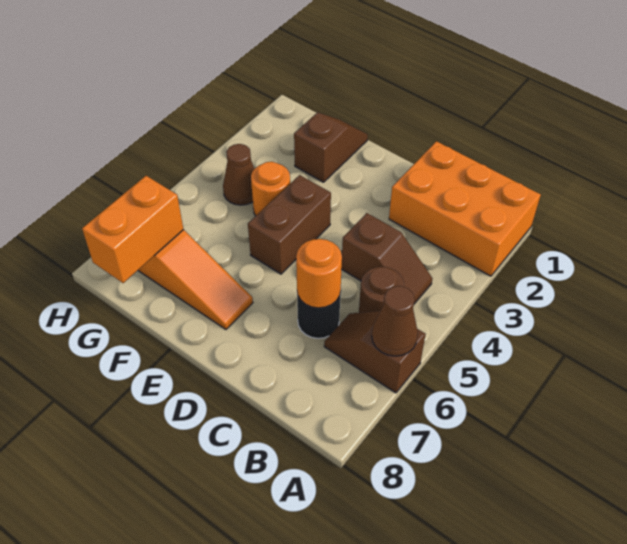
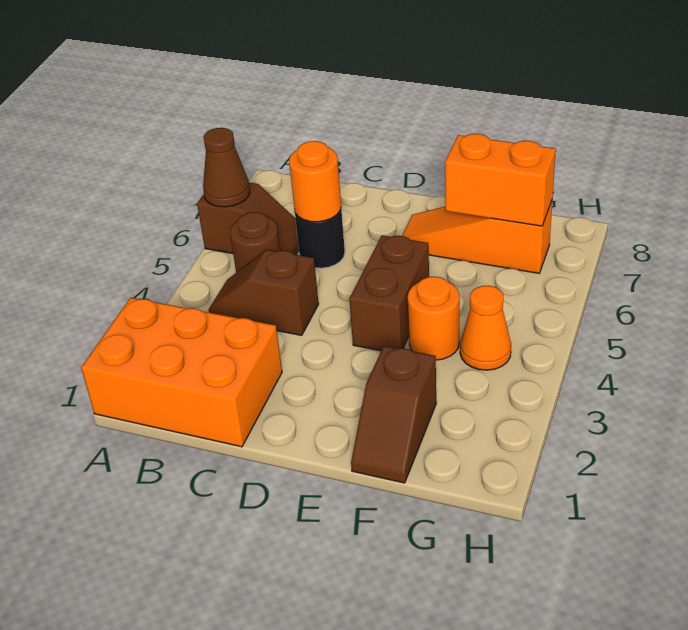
brown cone G4 level 1 -> orange cone G4 level 1
orange brick G7:G8 level 2 -> orange brick F7:G7 level 2

